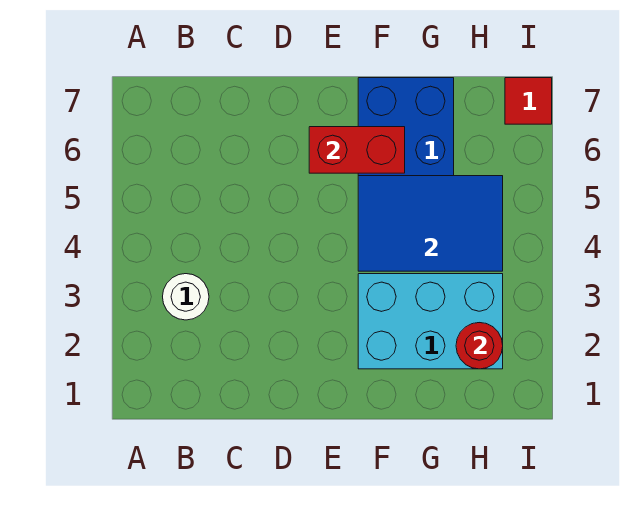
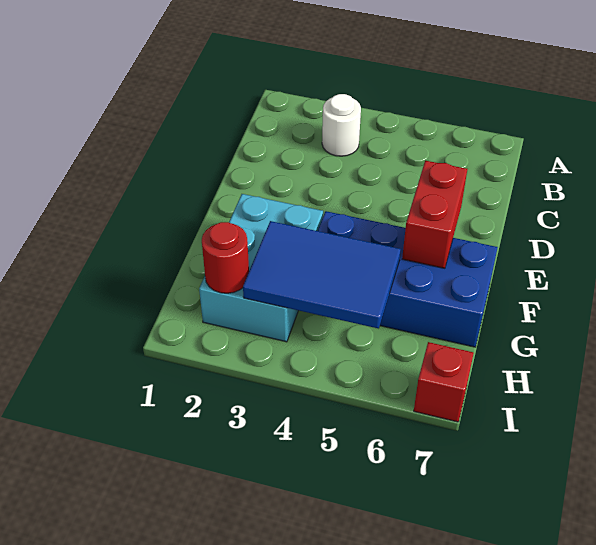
blue tile F4:H5 level 2 -> blue tile G3:H5 level 2
red tile I7 level 1 -> red brick I7 level 1

